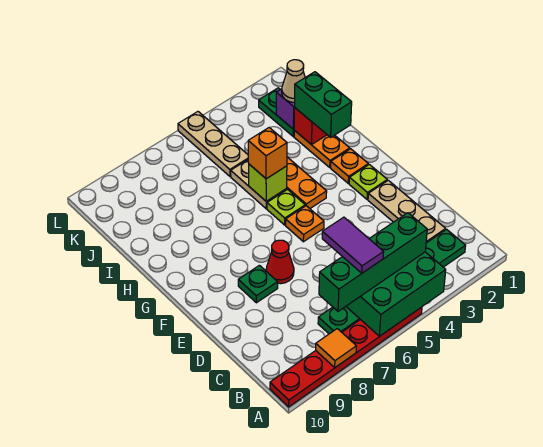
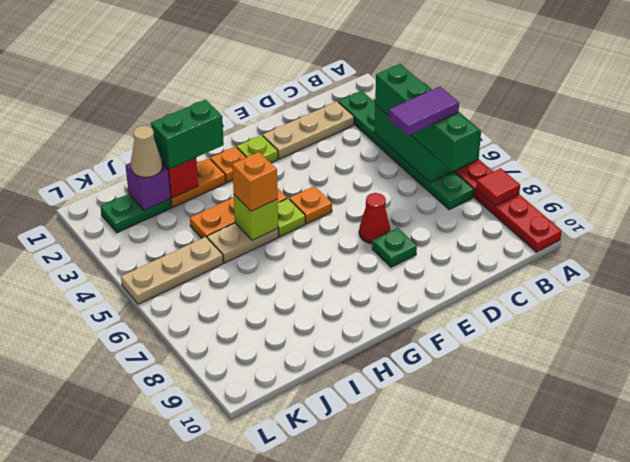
orange tile A8 level 2 -> red tile A8 level 2

